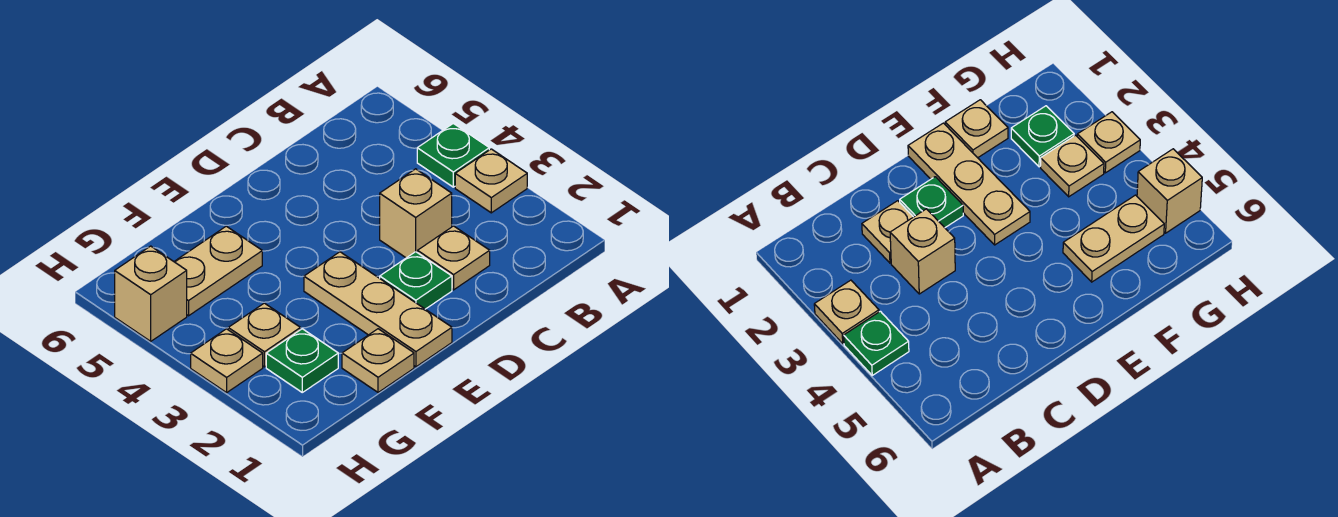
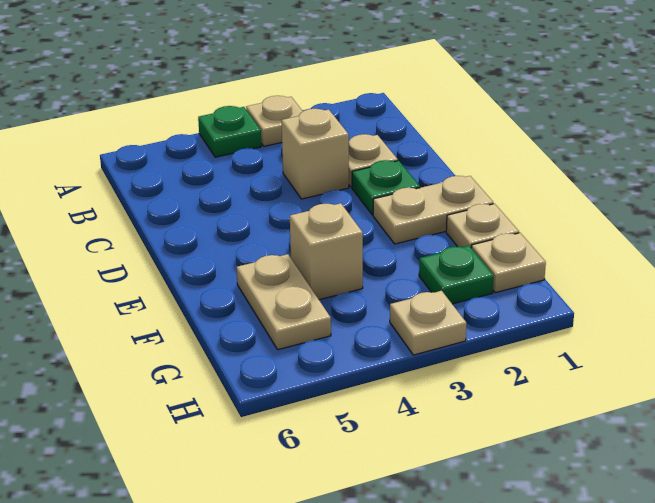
tan plate E1:E3 level 1 -> tan plate E1:E2 level 1
tan plate G3 level 1 -> tan plate G1 level 1
tan brick H5 level 1 -> tan brick F4 level 1

